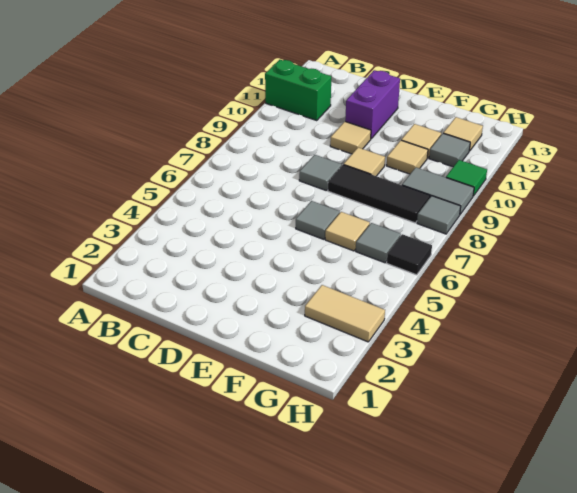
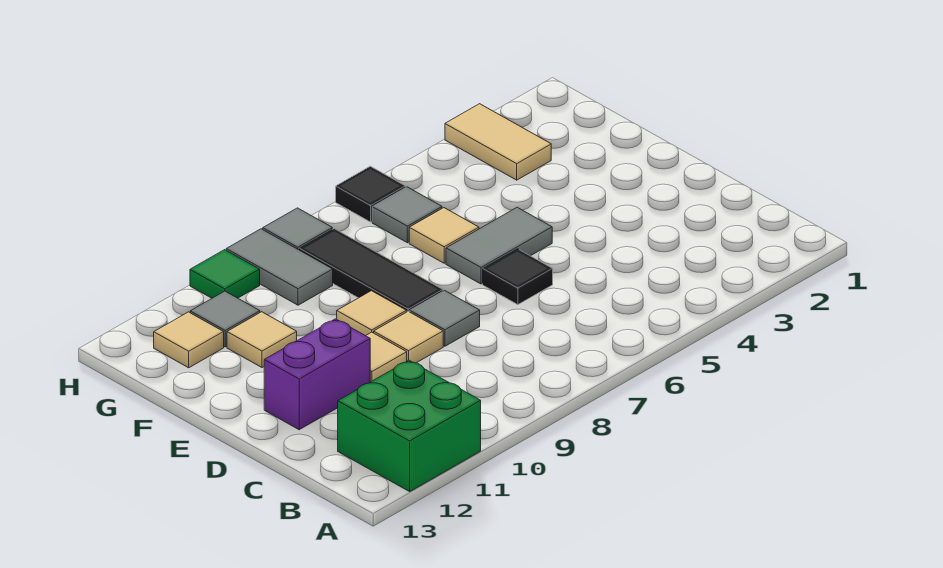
green brick A11:B11 level 1 -> green brick A11:B12 level 1
none -> black tile D6 level 1
grey tile E6 level 1 -> grey tile E5:E6 level 1
tan tile F10 level 1 -> tan tile D9 level 1

